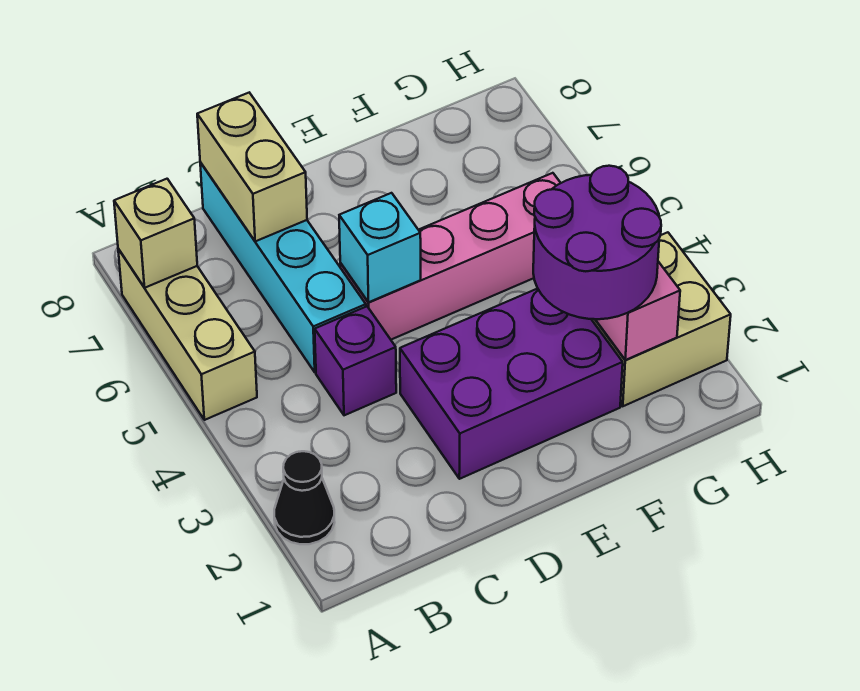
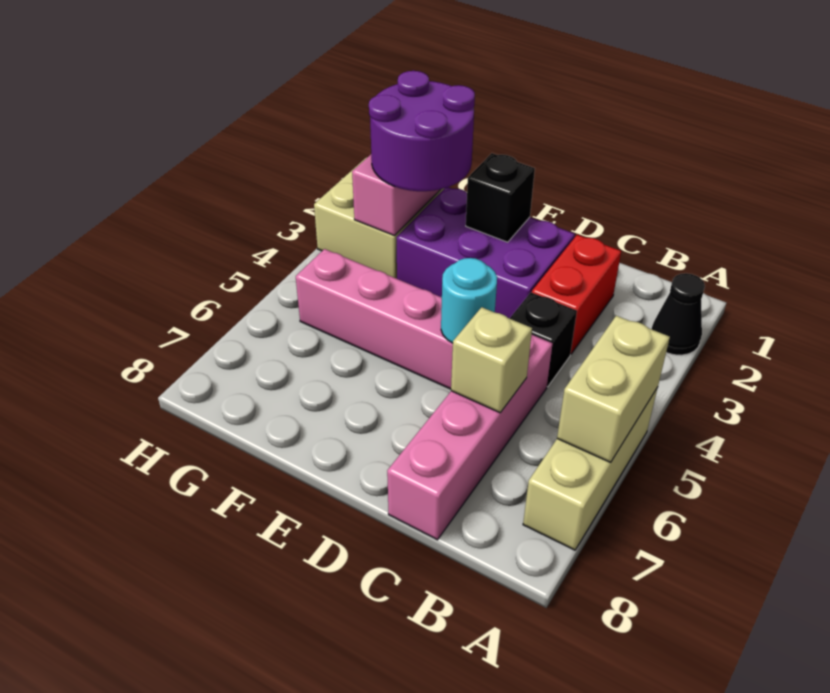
tan brick A7 level 2 -> tan brick C6 level 2
none -> red brick C2:C3 level 1
purple brick C4 level 1 -> black brick C4 level 1
cyan brick C5:C8 level 1 -> pink brick C5:C8 level 1
tan brick C7:C8 level 2 -> tan brick A5:A6 level 2
cyan brick D5 level 2 -> cyan round brick D5 level 2
none -> black brick E2 level 2

